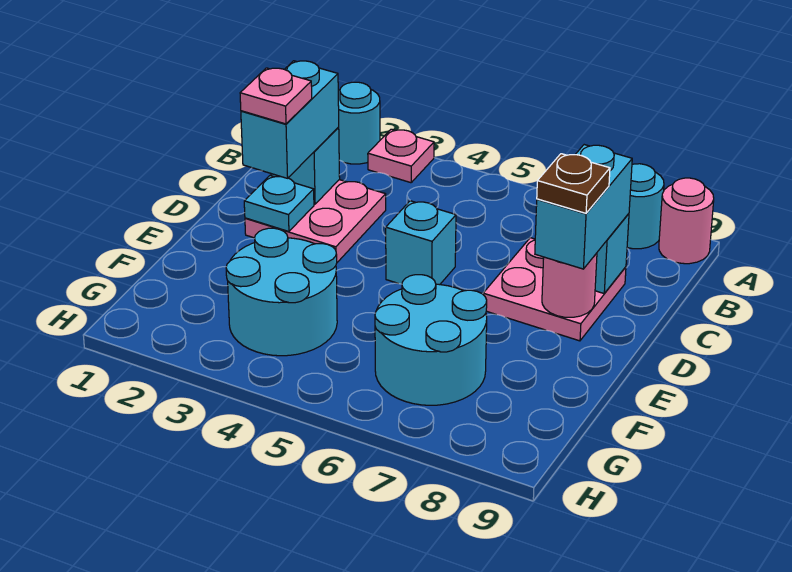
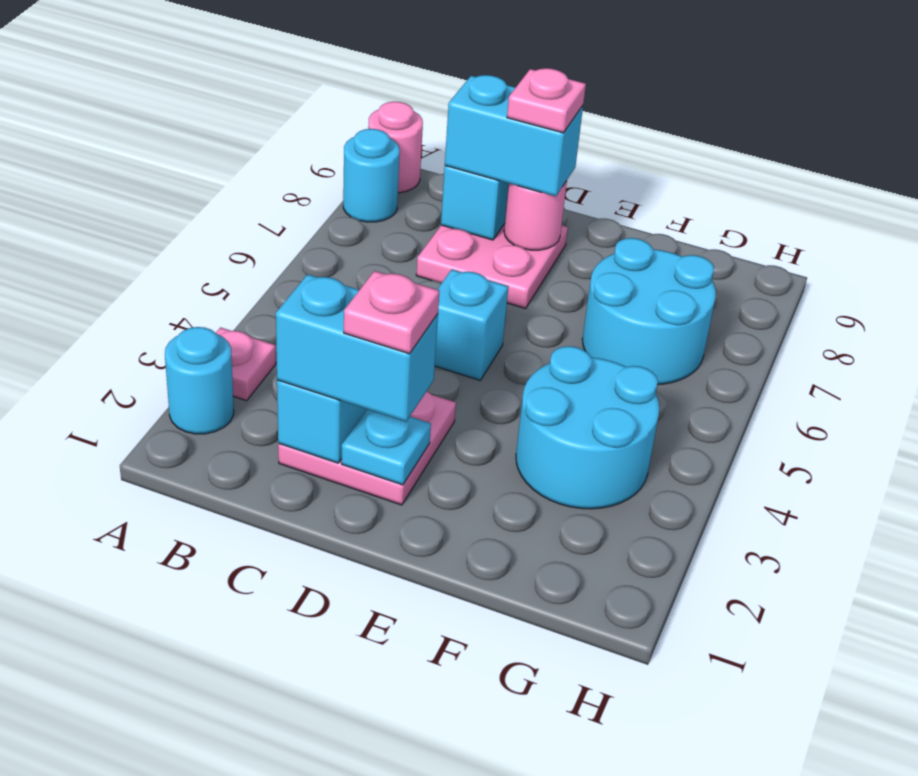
brown plate D8 level 4 -> pink plate D8 level 4

